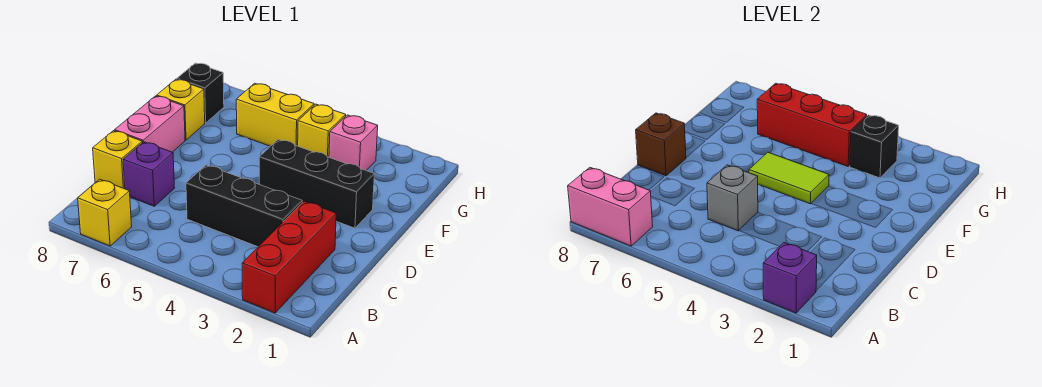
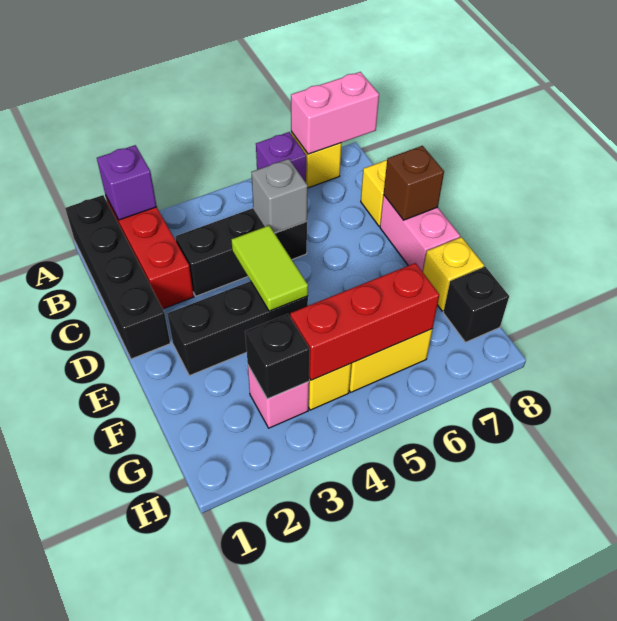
none -> black brick A1:D1 level 1
purple brick C7 level 1 -> purple brick A6 level 1
lime tile E4:E5 level 2 -> lime tile D4:E4 level 2

